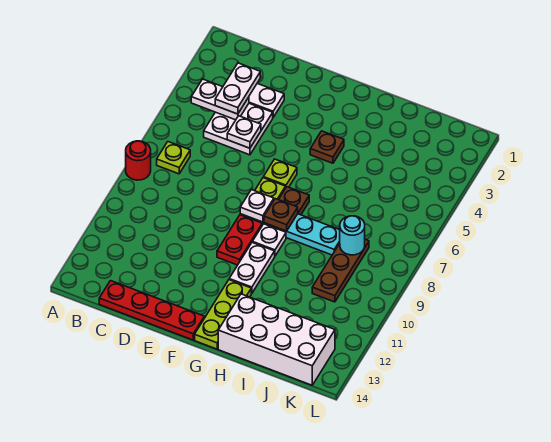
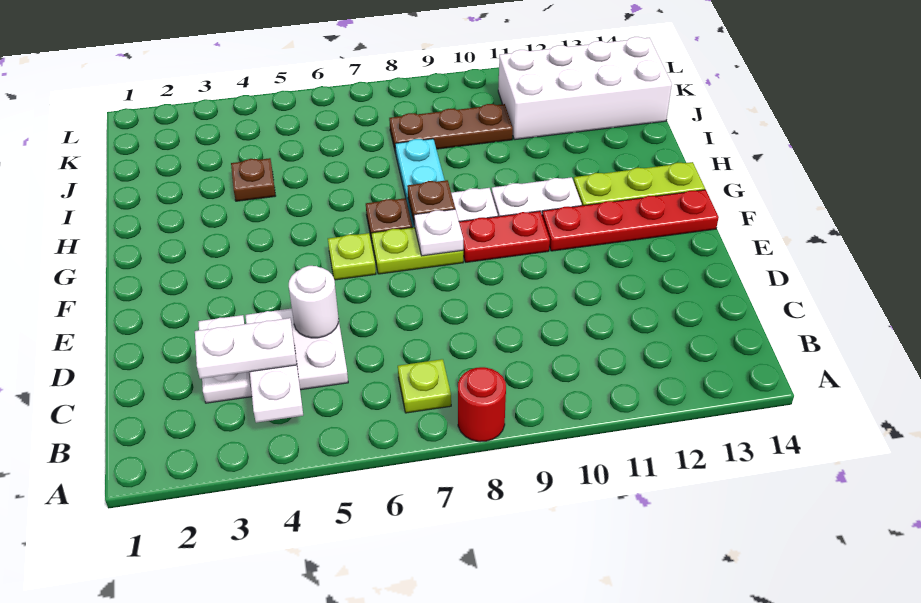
red plate C14:F14 level 1 -> red plate F11:F14 level 1
white plate D5 level 2 -> white round brick D5 level 2
brown plate G4 level 1 -> brown plate I4 level 1
white brick H13:K14 level 1 -> white brick J11:K14 level 1
cyan round brick J8 level 2 -> none

